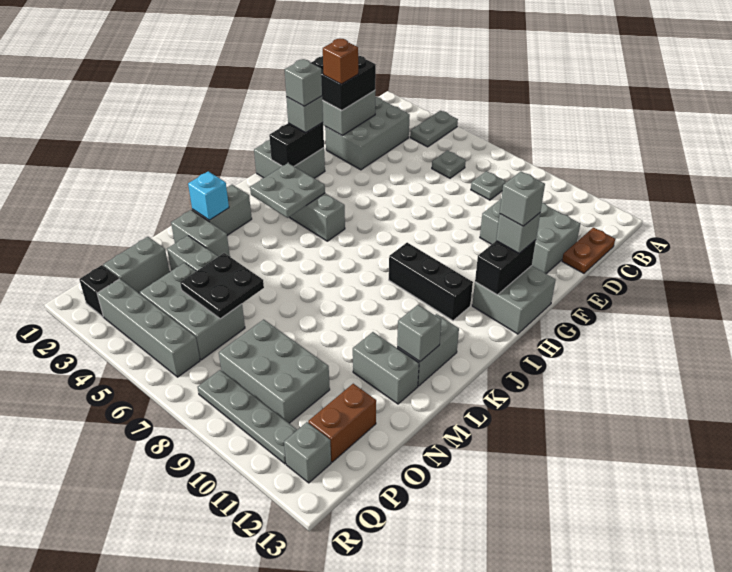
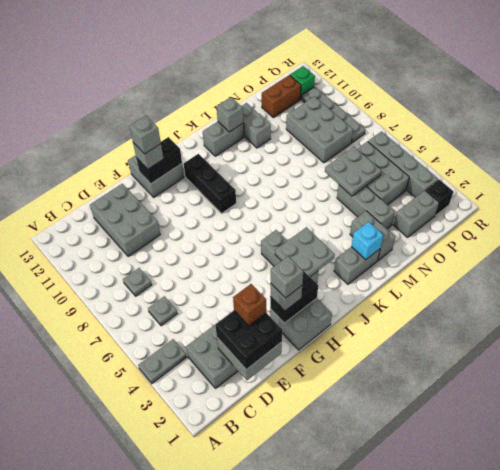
brown plate C13:D13 level 1 -> none
black plate N5:O6 level 2 -> grey plate N5:O6 level 2
grey brick Q12 level 1 -> green brick Q12 level 1

